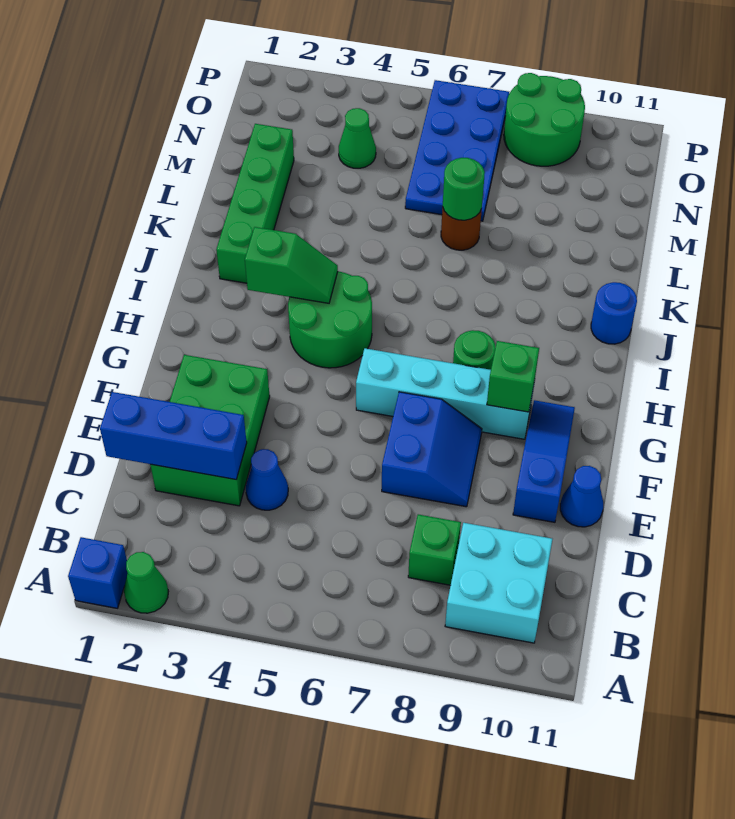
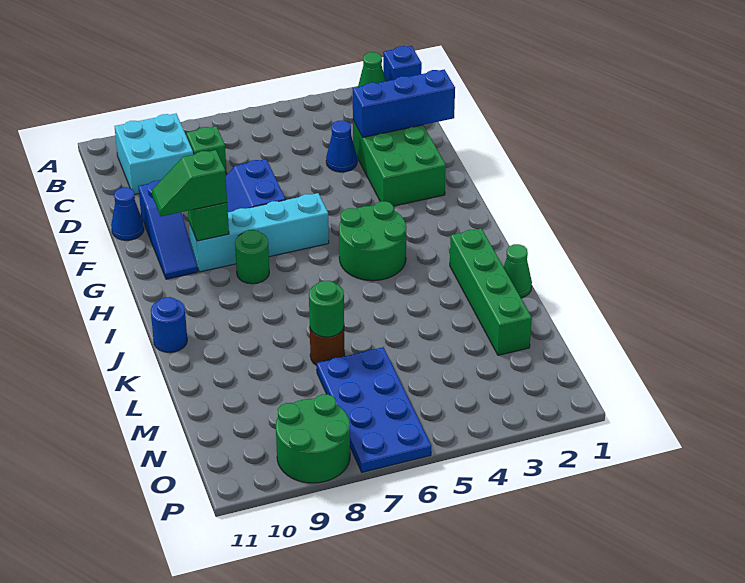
green slope I3:I4 level 2 top 3 -> green slope G9:G10 level 3 top 9
green cone N4 level 1 -> green cone K1 level 1

